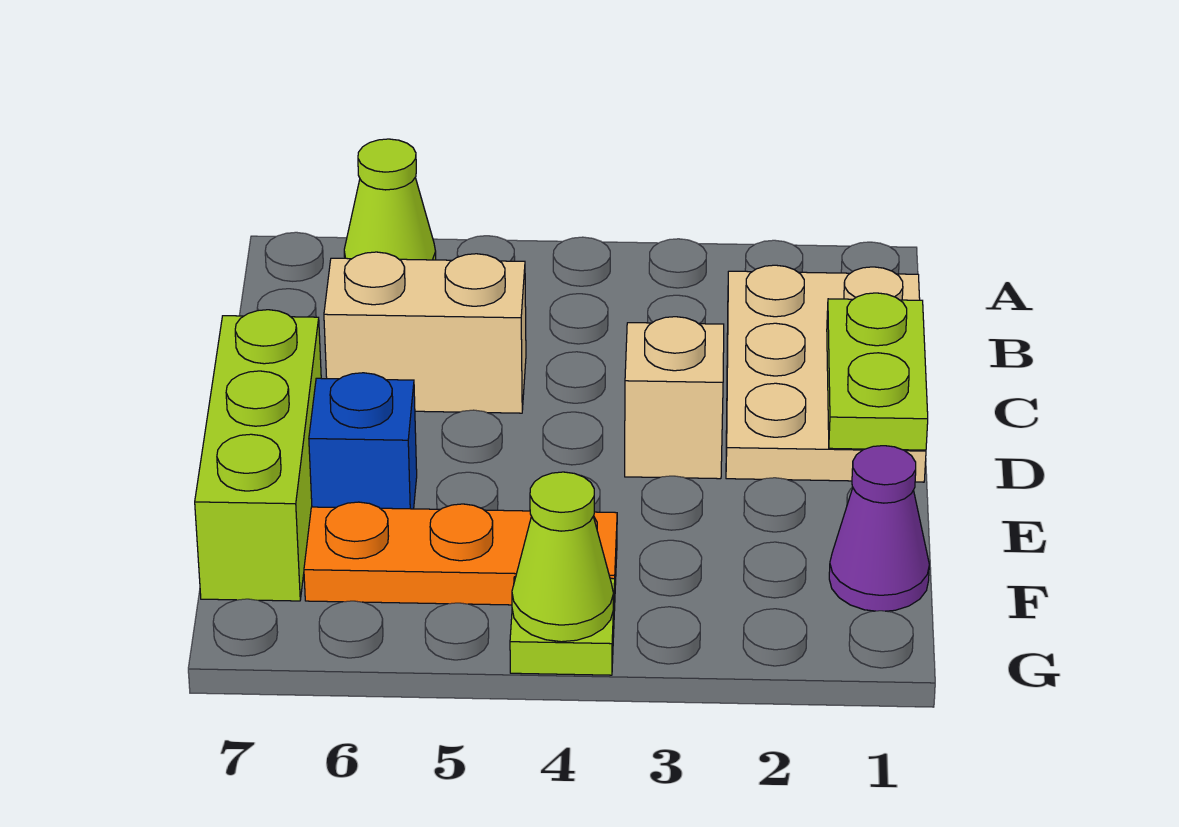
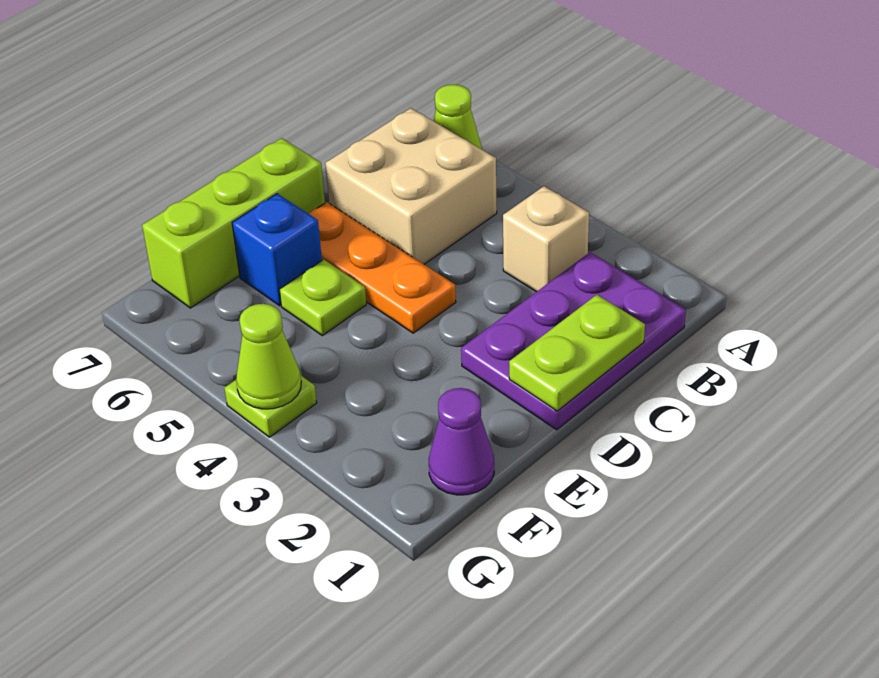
tan plate B1:D2 level 1 -> purple plate B1:D2 level 1
tan brick C5:C6 level 1 -> tan brick B5:C6 level 1
tan brick D3 level 1 -> tan brick B3 level 1
none -> lime plate E5 level 1
orange plate F4:F6 level 1 -> orange plate D4:D6 level 1

